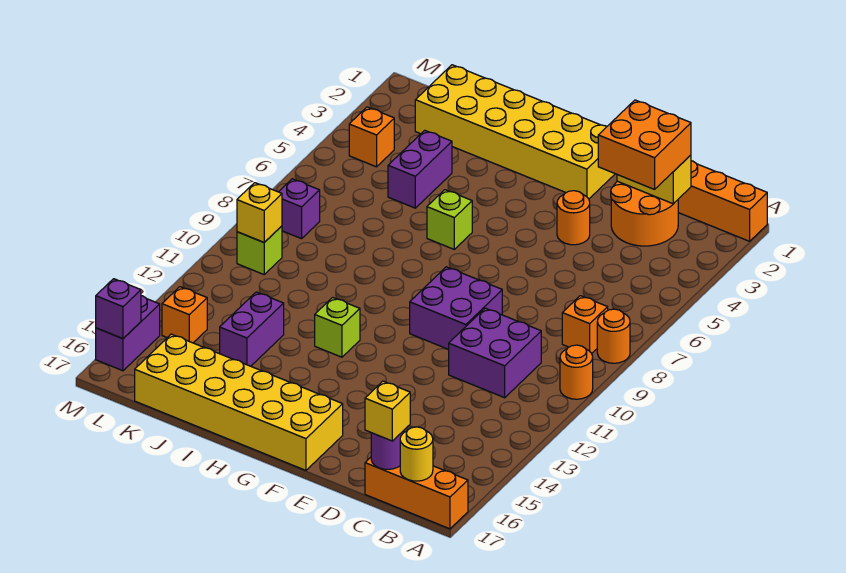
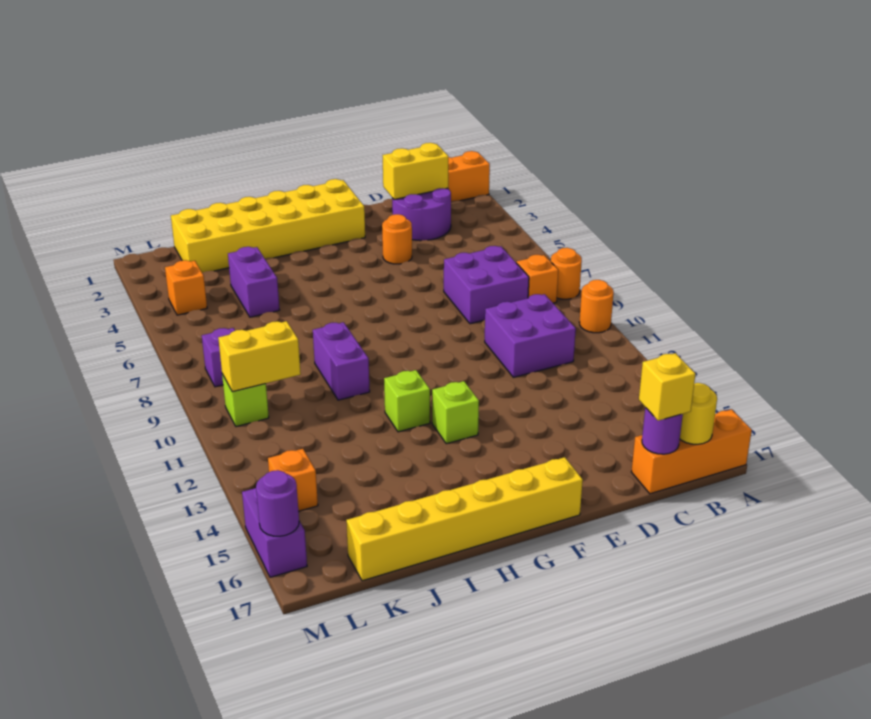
orange round brick C2:D3 level 1 -> purple round brick C2:D3 level 1
orange brick C2:D3 level 3 -> none
purple brick E9:F10 level 1 -> purple brick C7:D8 level 1
yellow brick F16:K17 level 1 -> yellow brick F17:K17 level 1
lime brick H6 level 1 -> lime brick G13 level 1
purple brick J13:J14 level 1 -> purple brick I9:I10 level 1
yellow brick L10 level 2 -> yellow brick K10:L10 level 2
purple brick M16 level 2 -> purple round brick M16 level 2

